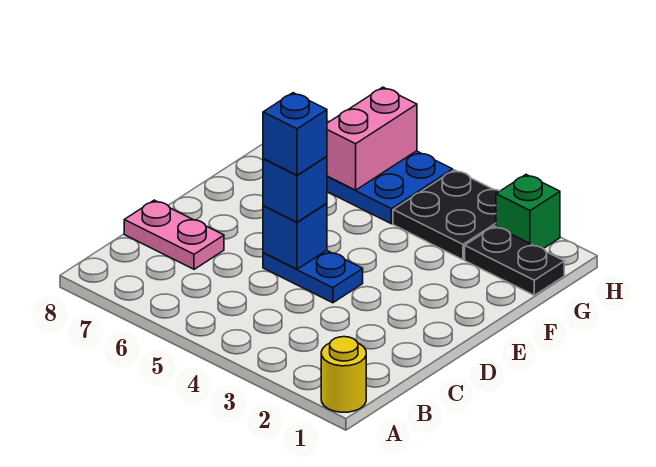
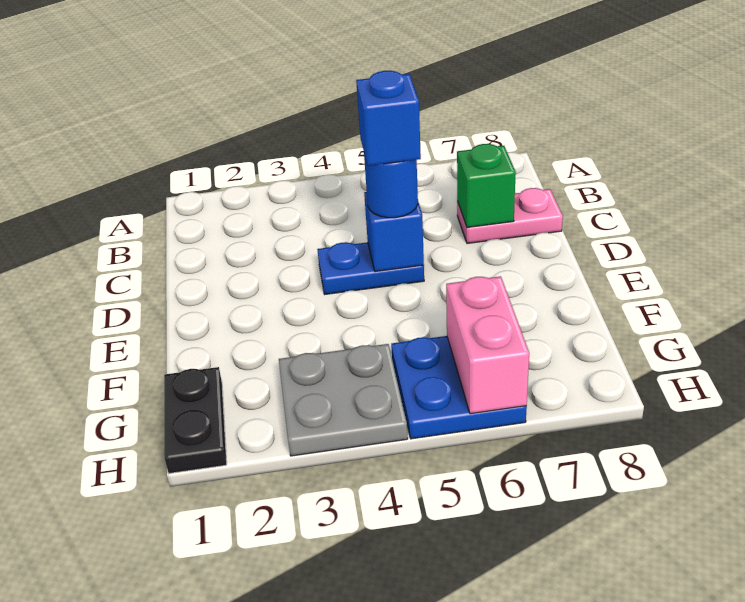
yellow round brick A1 level 1 -> none
blue brick D5 level 3 -> blue round brick D5 level 3
black plate G1:G2 level 1 -> black plate G1:H1 level 1
black plate G3:H4 level 1 -> grey plate G3:H4 level 1
green brick H2 level 1 -> green brick C7 level 2

